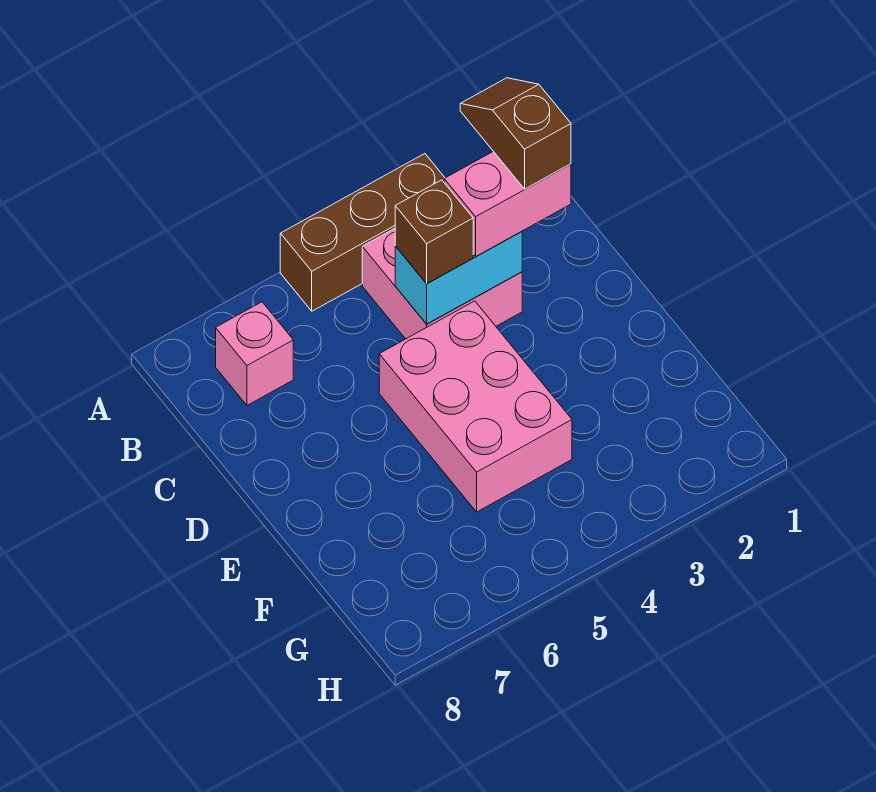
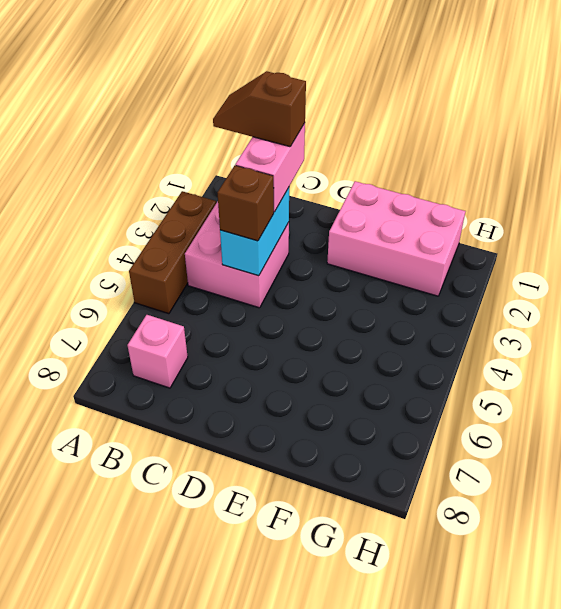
pink brick D4:F5 level 1 -> pink brick E1:G2 level 1

